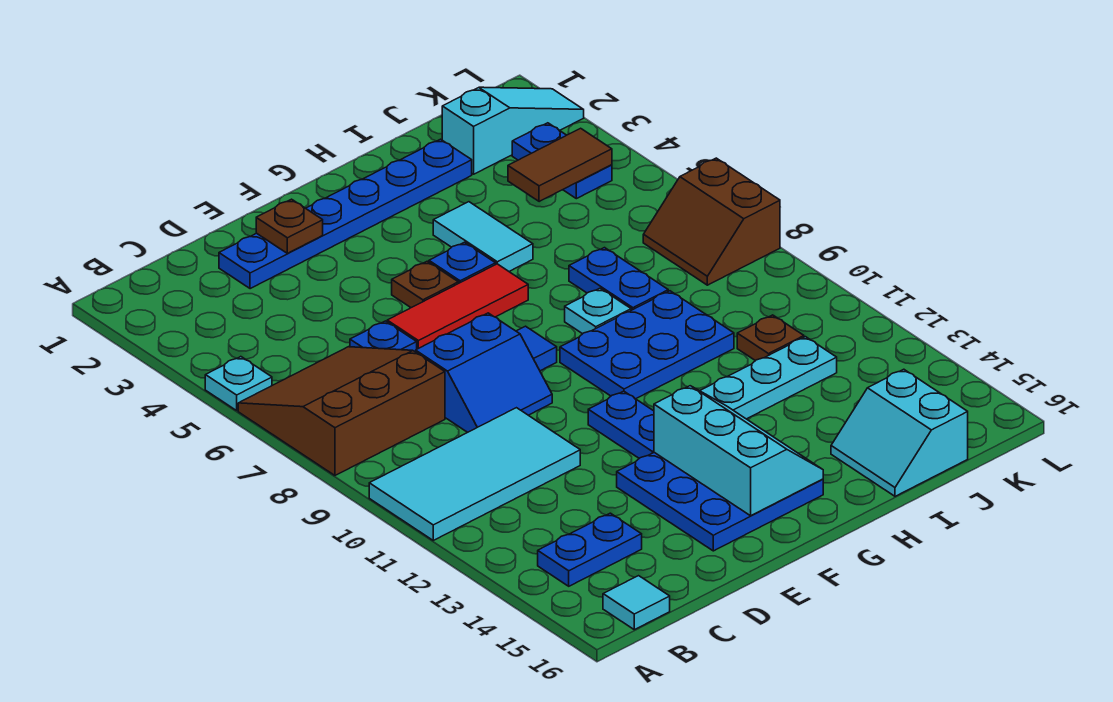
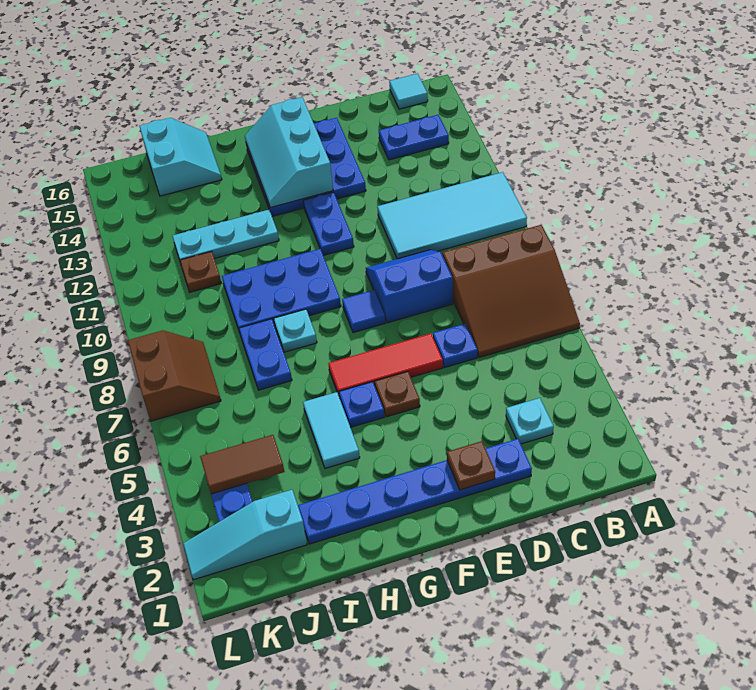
cyan plate A5 level 1 -> cyan plate C3 level 1

